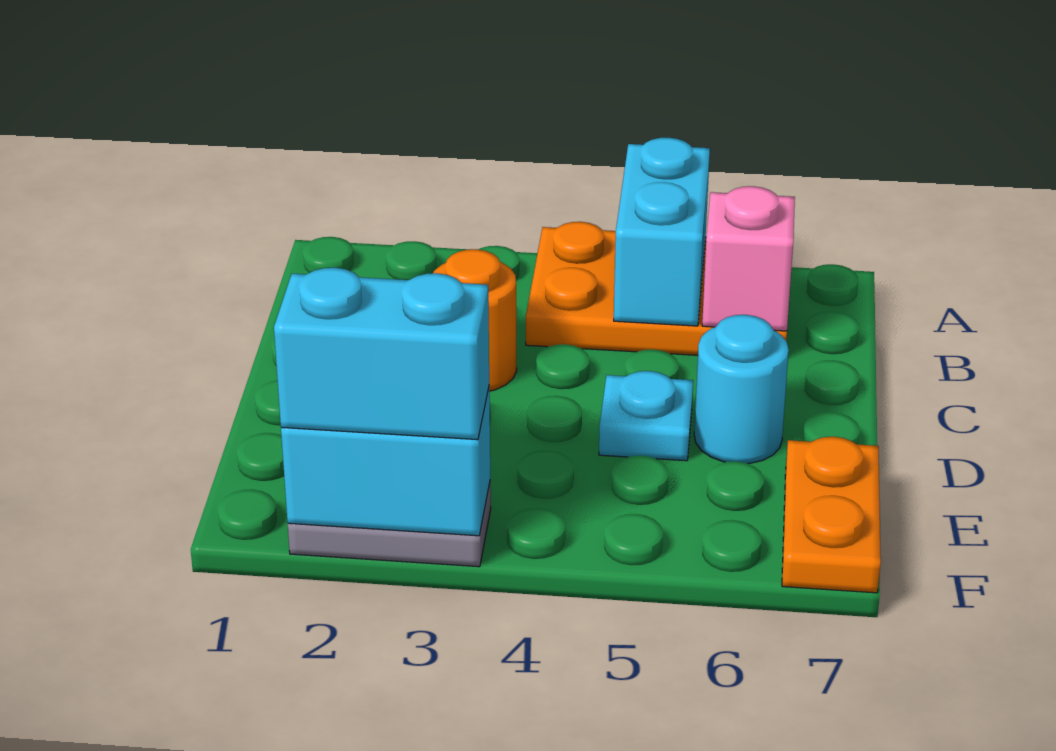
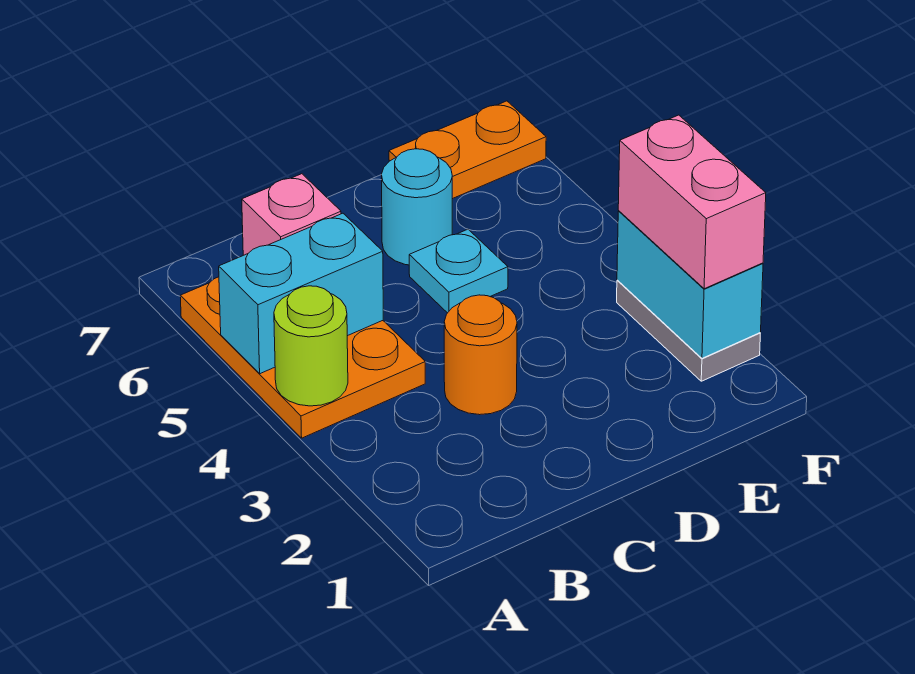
none -> lime round brick A4 level 2
cyan brick F2:F3 level 3 -> pink brick F2:F3 level 3

